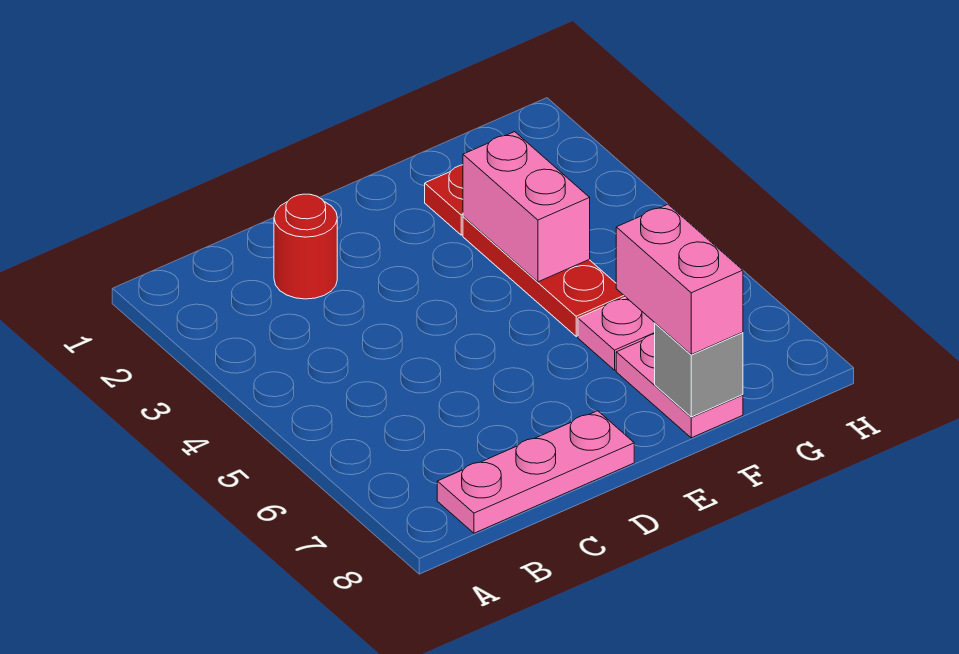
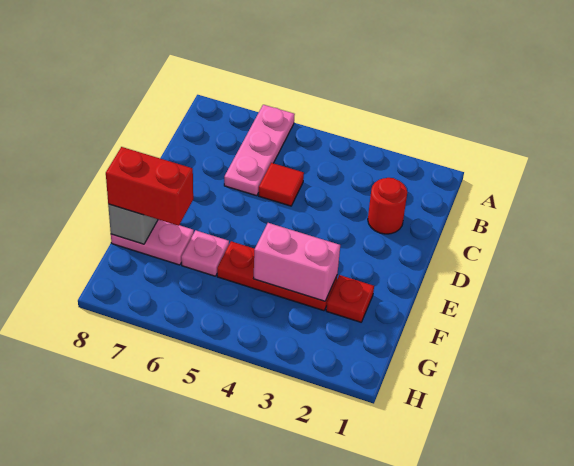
pink plate B8:D8 level 1 -> pink plate A6:C6 level 1
none -> red tile C5 level 1
pink brick F7:F8 level 3 -> red brick F7:F8 level 3

